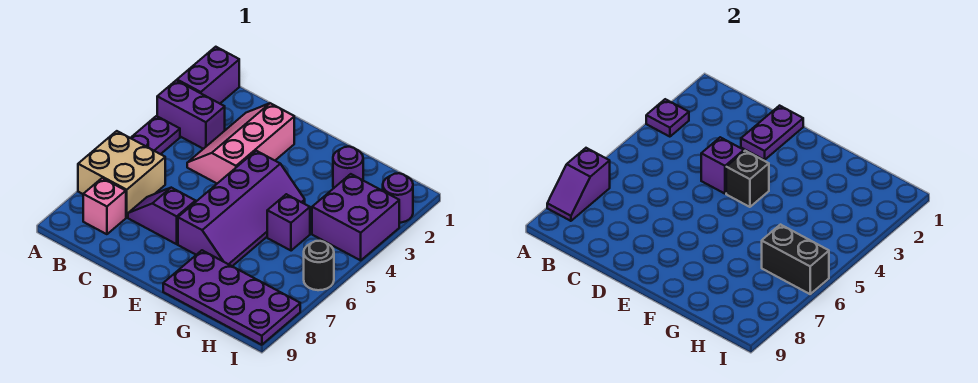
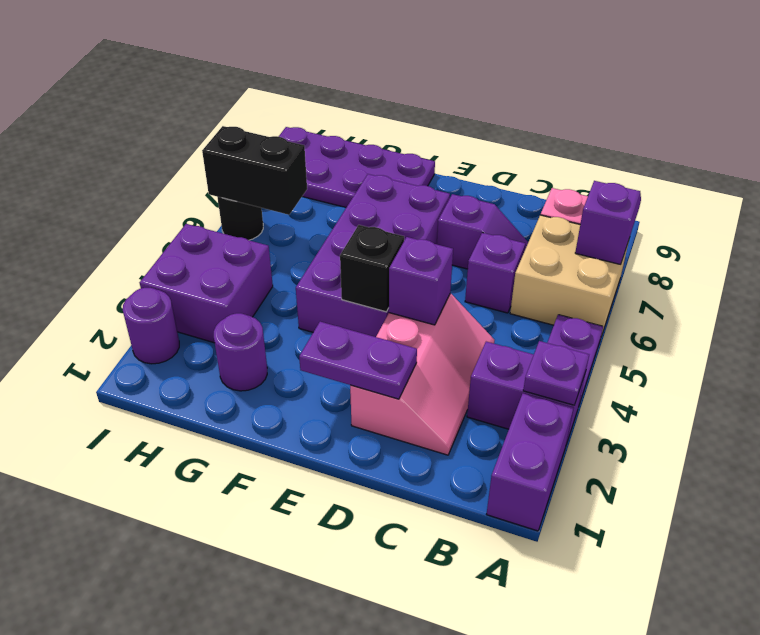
purple plate D1:D2 level 2 -> purple plate D2:E2 level 2
purple slope E4:F7 level 1 top E -> purple brick E4:F7 level 1
purple brick G5 level 1 -> purple brick C6 level 1

